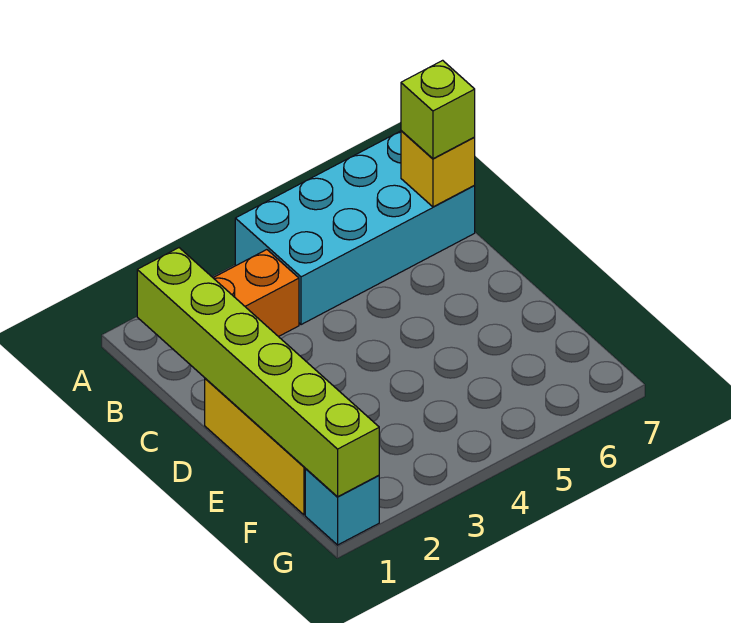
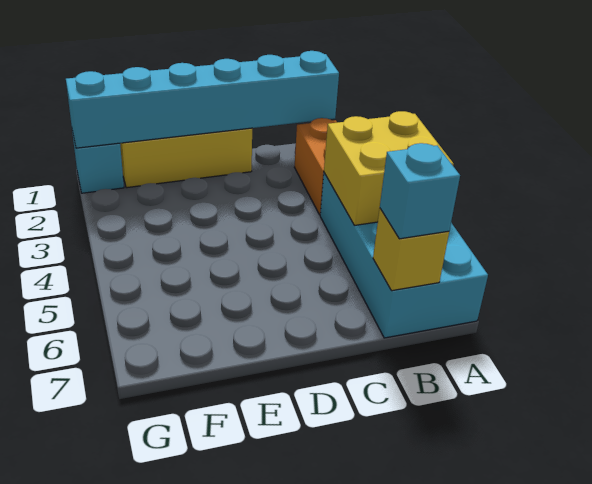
none -> yellow brick A4:B5 level 2
lime brick B1:G1 level 2 -> cyan brick B1:G1 level 2
lime brick B7 level 3 -> cyan brick B7 level 3

